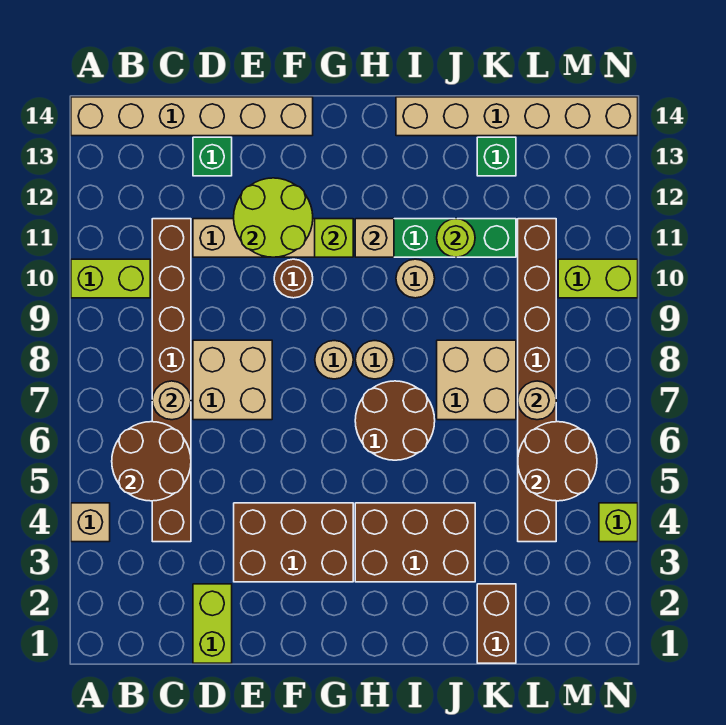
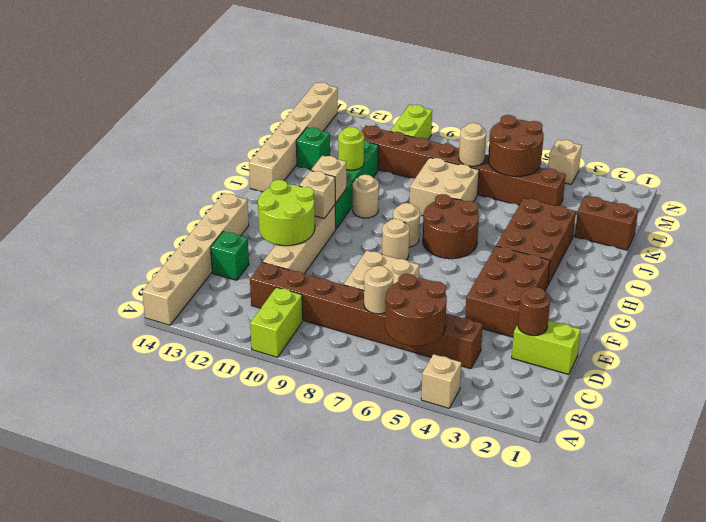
brown round brick F10 level 1 -> brown round brick D2 level 2
lime brick G11 level 2 -> tan brick G11 level 2
lime brick N4 level 1 -> tan brick N4 level 1

